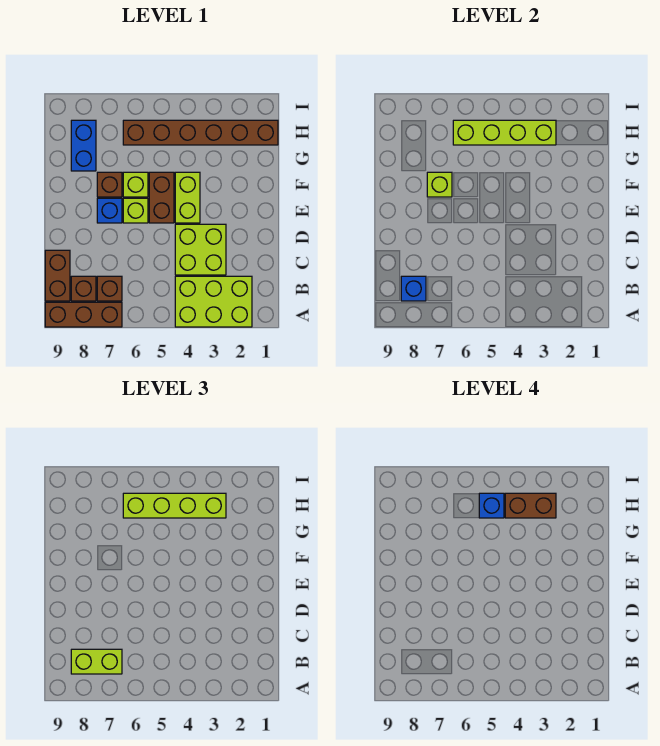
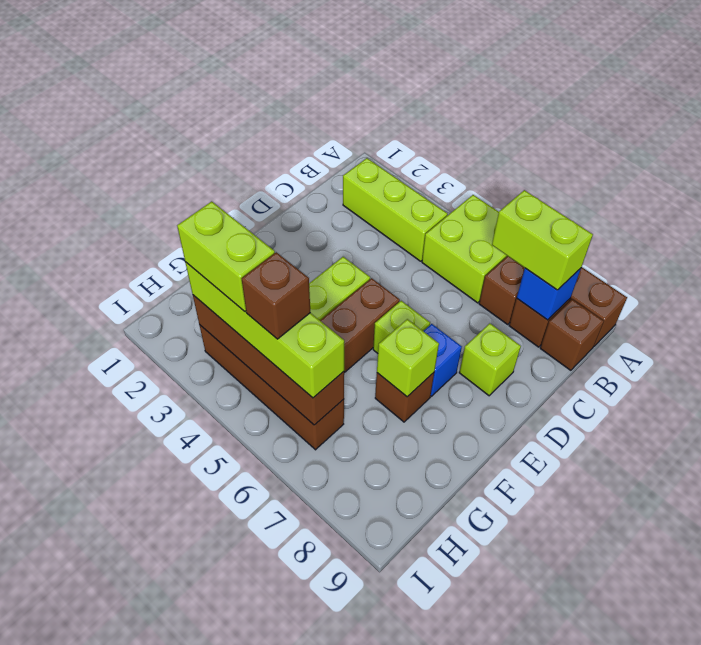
lime brick A2:B4 level 1 -> lime brick B2:B4 level 1
brown brick B9:C9 level 1 -> brown brick B9 level 1
lime brick C3:D4 level 1 -> lime brick A5:B6 level 1
lime brick F6 level 1 -> lime brick D8 level 1
blue brick G8:H8 level 1 -> none
brown brick H1:H6 level 1 -> brown brick H3:H6 level 1
lime brick H3:H6 level 2 -> brown brick H3:H6 level 2
brown brick H3:H4 level 4 -> lime brick H3:H4 level 4
blue brick H5 level 4 -> brown brick H5 level 4

